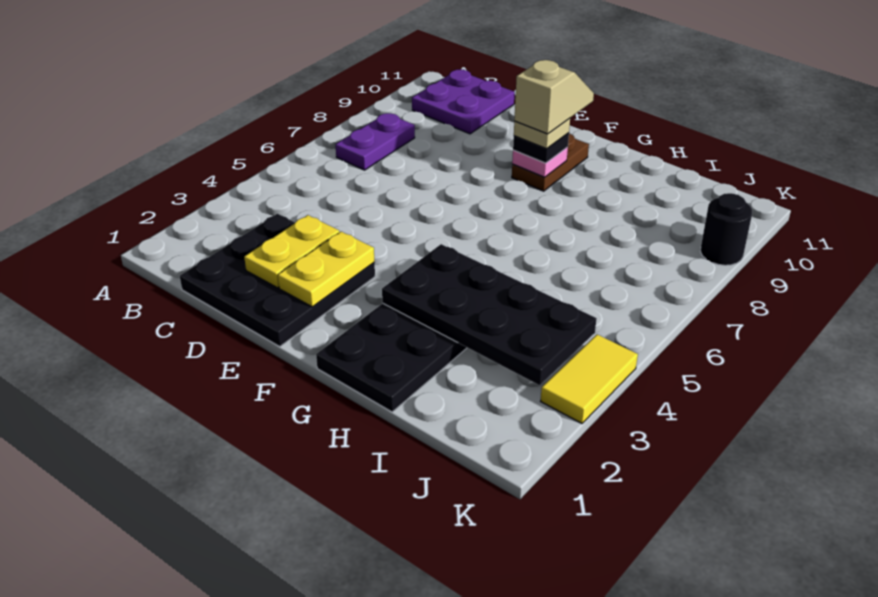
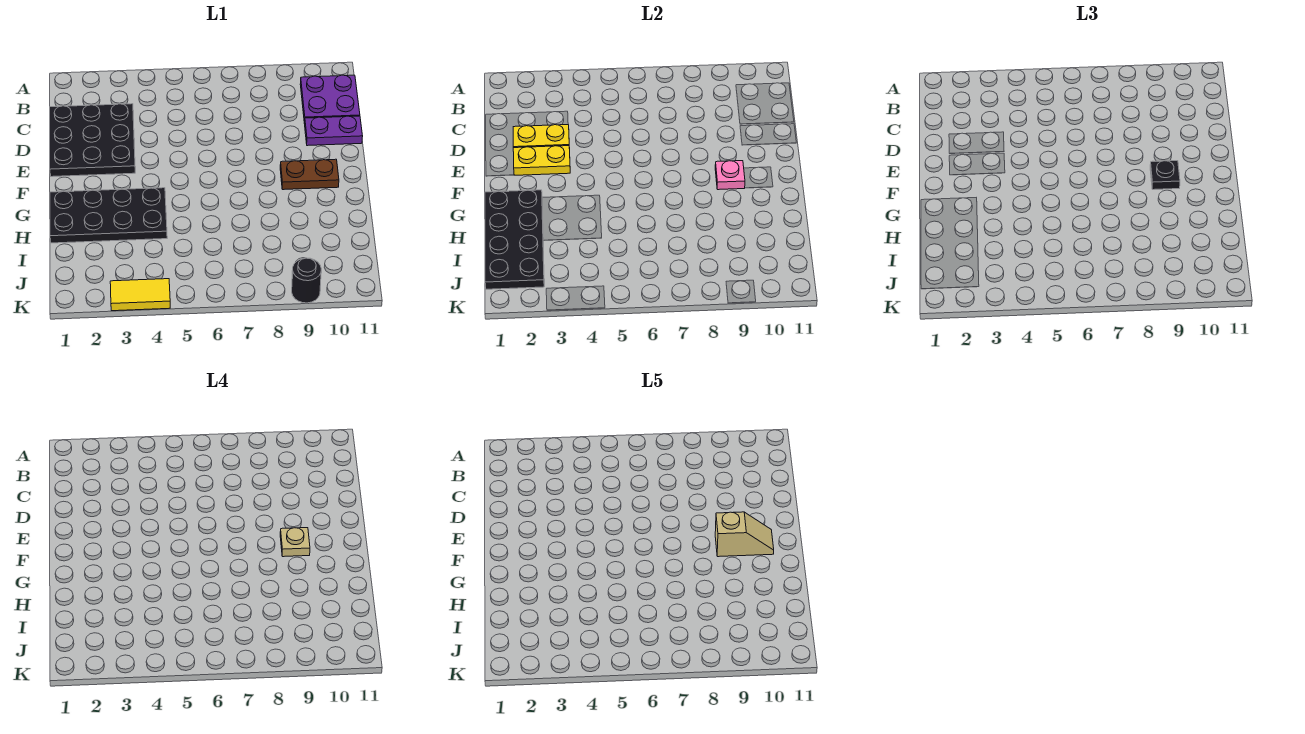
purple plate B7:B8 level 1 -> purple plate D10:D11 level 1
black plate G3:J4 level 2 -> black plate G1:J2 level 2

